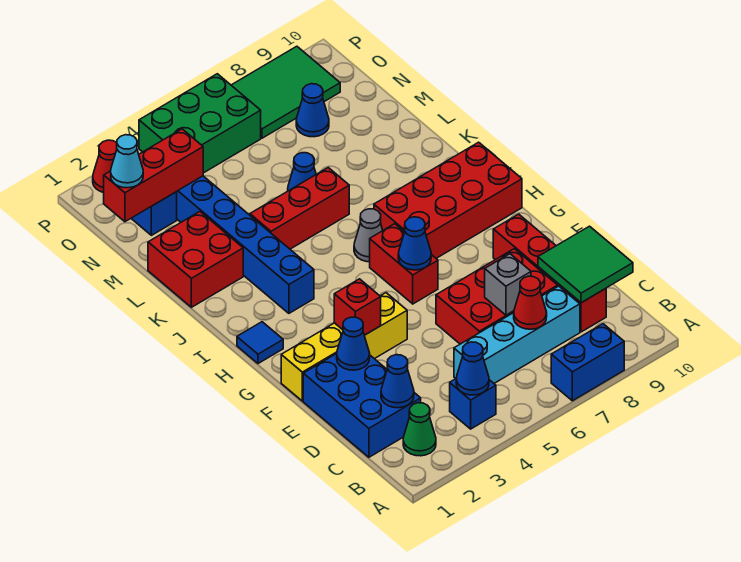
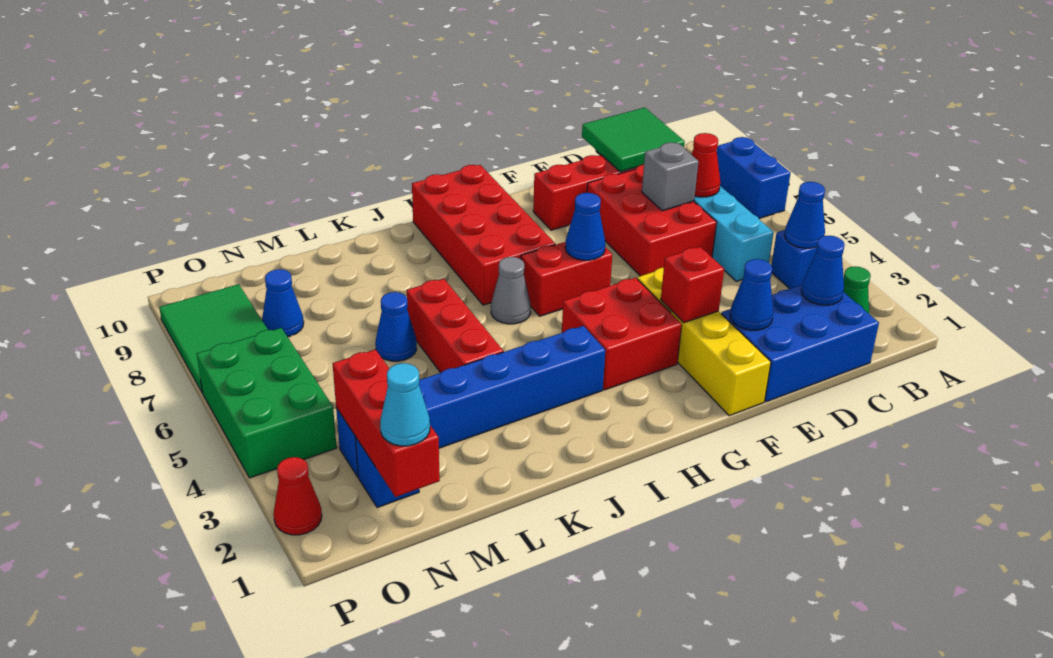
blue tile H1 level 1 -> none
red brick K1:L2 level 1 -> red brick G3:H4 level 1

